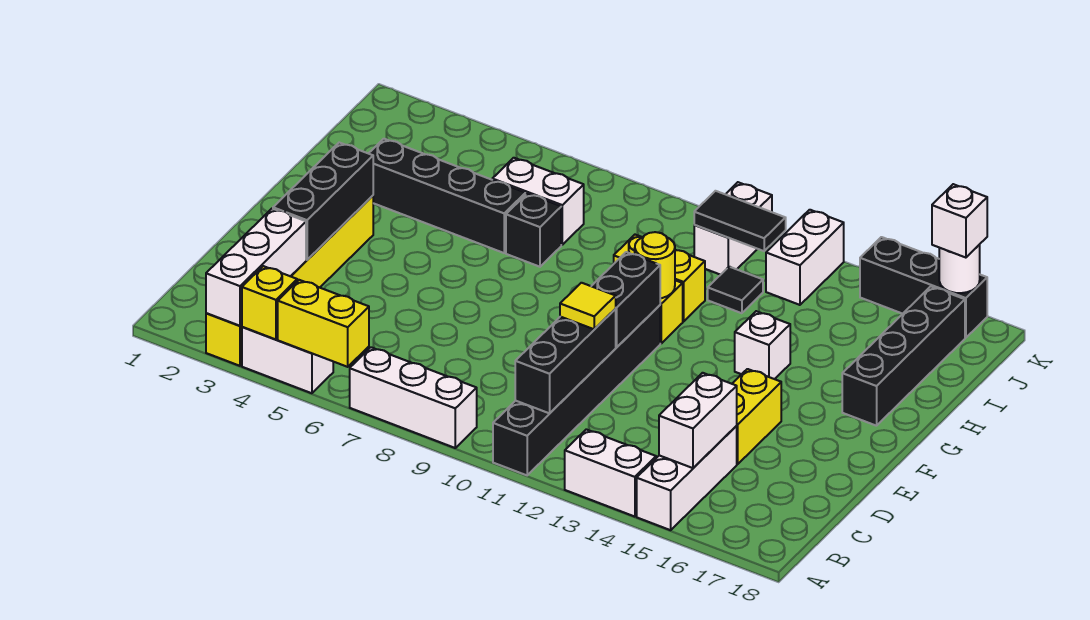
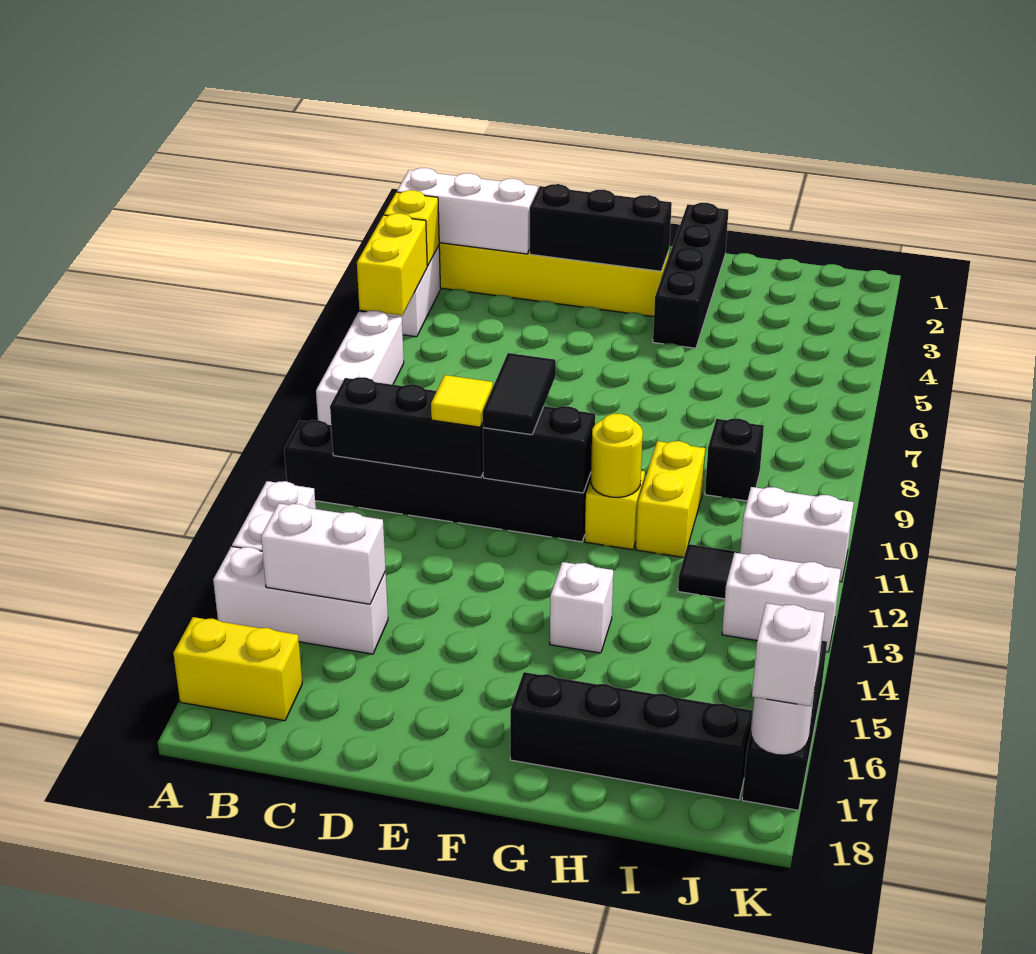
yellow brick D15:E15 level 1 -> yellow brick A17:B17 level 1
black brick H3:H6 level 1 -> black brick G1:G4 level 1
black brick H7 level 1 -> black brick I9 level 1
white brick I6:I7 level 1 -> none
black tile J11:J12 level 2 -> black tile E10:E11 level 3

